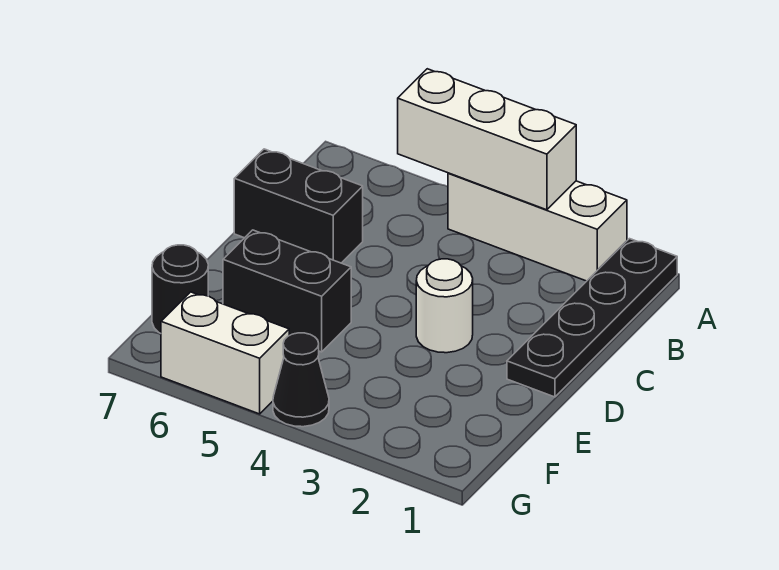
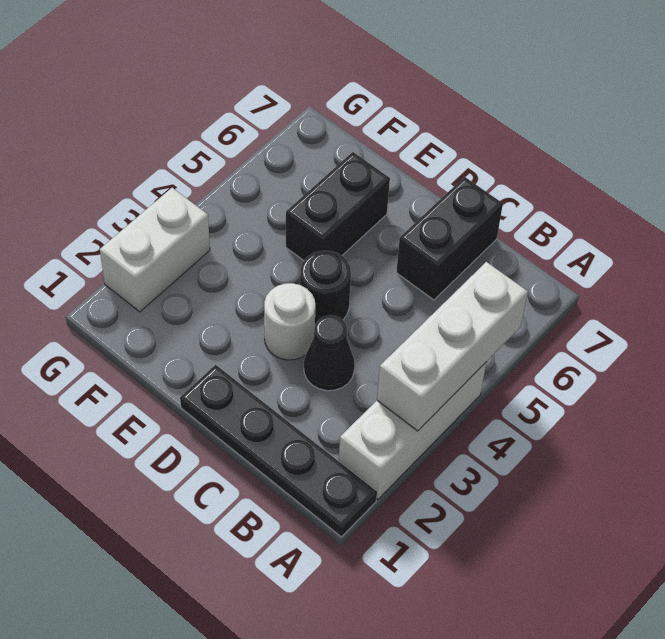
black round brick F7 level 1 -> black round brick D4 level 1
black cone G4 level 1 -> black cone C3 level 1
white brick G5:G6 level 1 -> white brick G2:G3 level 1

